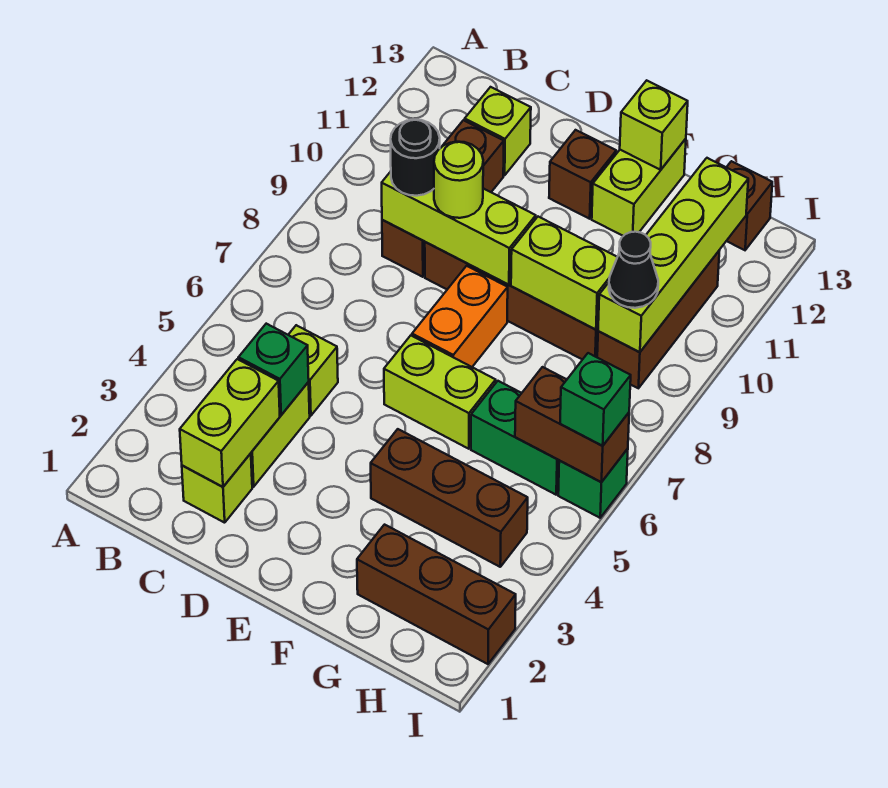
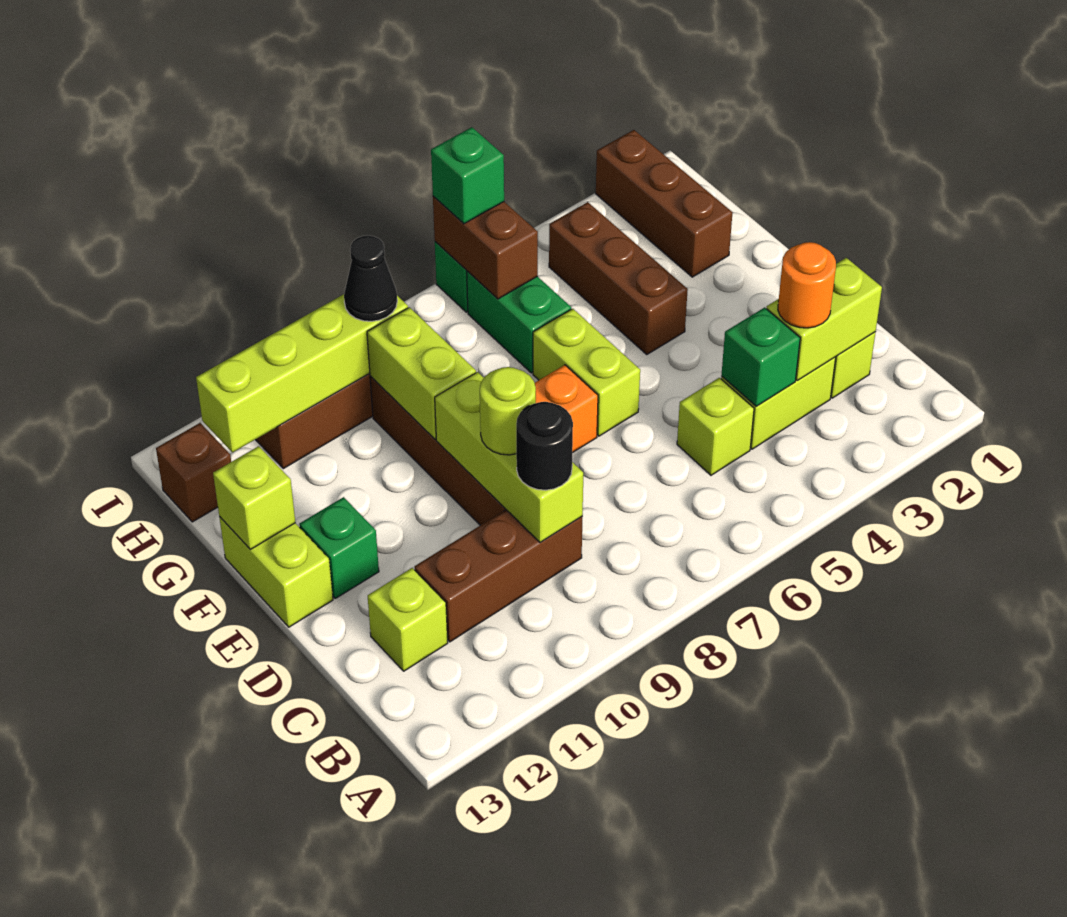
none -> orange round brick C3 level 3
brown brick E12 level 1 -> green brick E12 level 1
lime brick F12:F13 level 1 -> lime brick E13:F13 level 1

